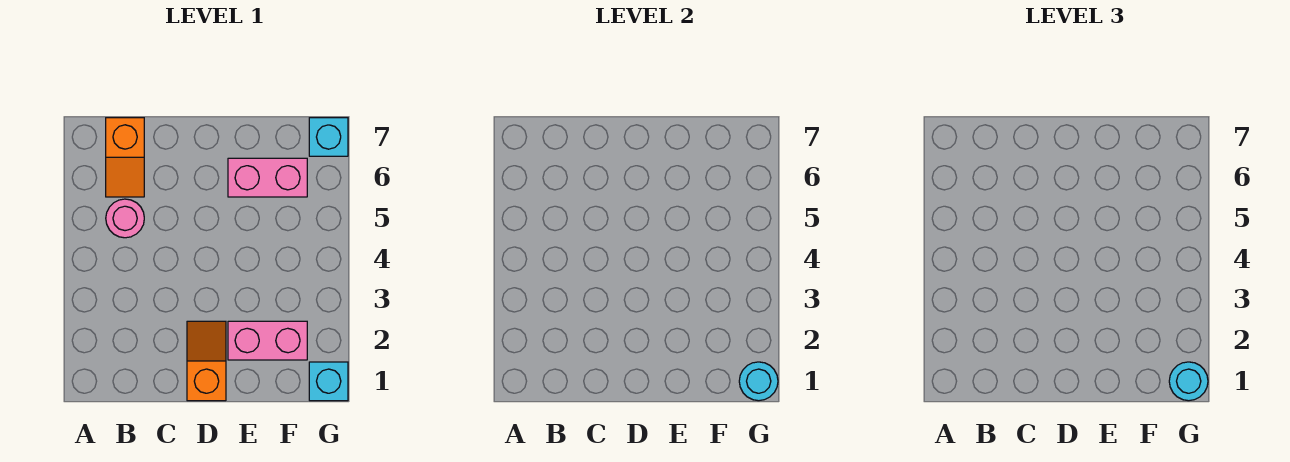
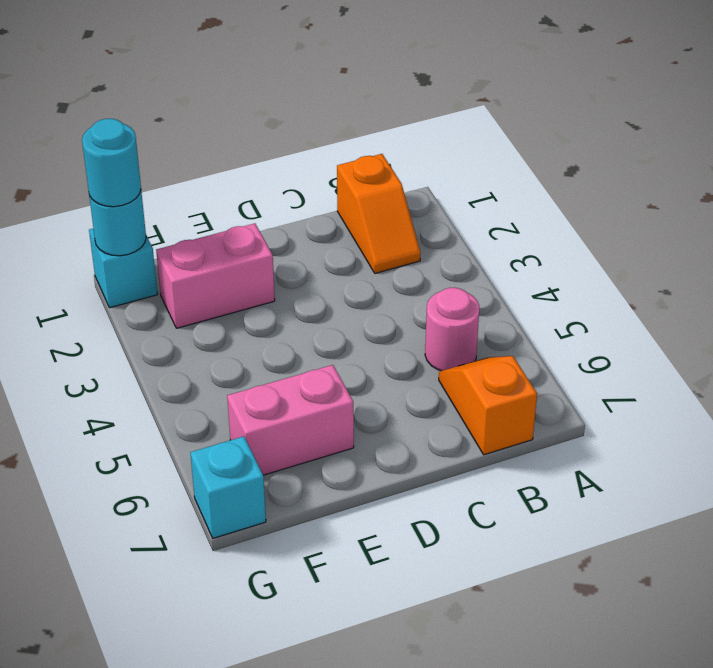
orange slope D1:D2 level 1 top 1 -> orange slope B1:B2 level 1 top 1

